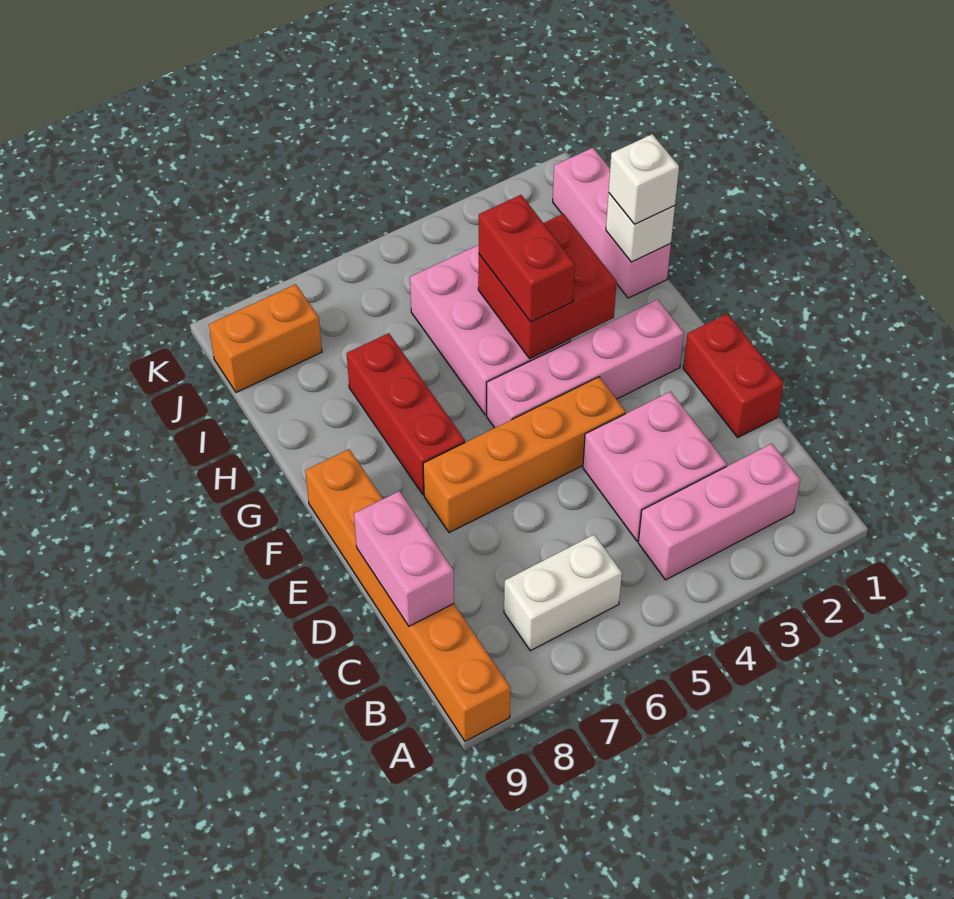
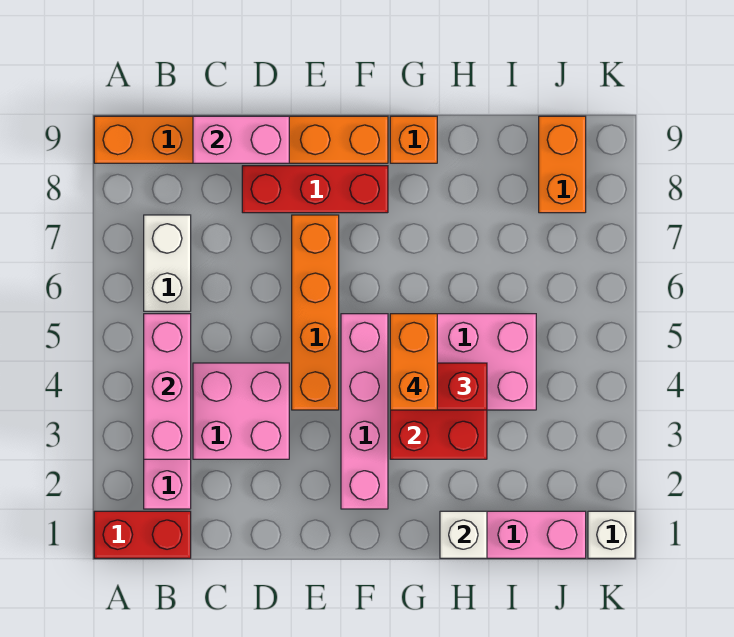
none -> pink brick B3:B5 level 2
red brick D1:E1 level 1 -> red brick A1:B1 level 1
red brick F7:H7 level 1 -> red brick D8:F8 level 1
none -> orange brick G4:G5 level 4
none -> orange brick G9 level 1
white brick H1 level 3 -> white brick K1 level 1

